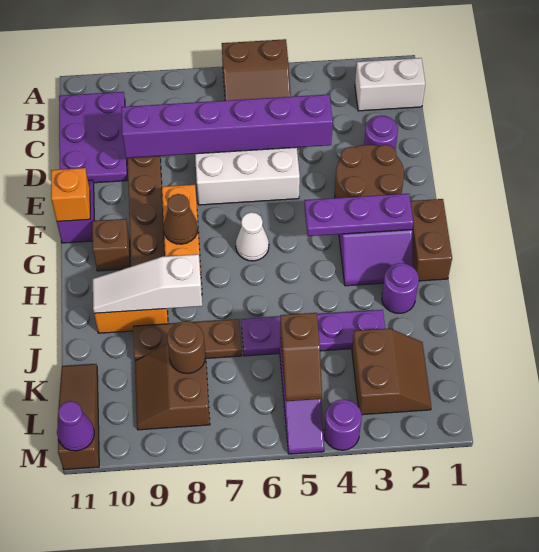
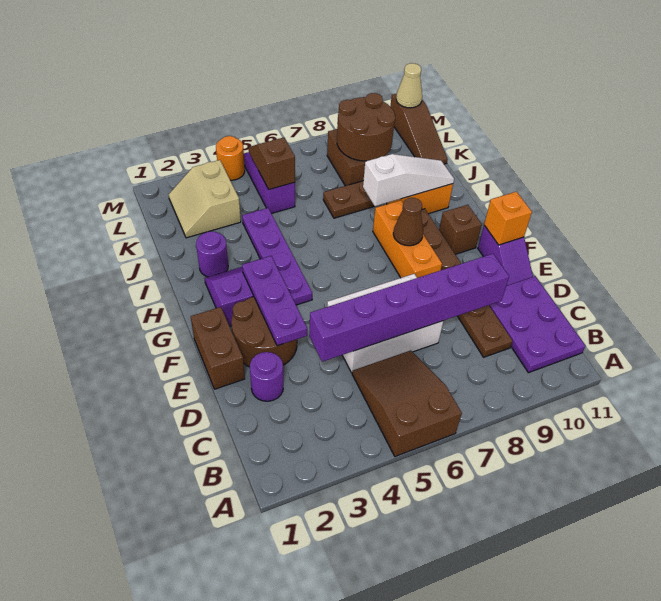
white brick B1:B2 level 1 -> none
brown brick G1:H1 level 1 -> brown brick E1:F1 level 1
purple plate G2:G4 level 2 -> purple plate E3:G3 level 2
white cone G6 level 1 -> none
purple plate J3:J6 level 1 -> purple plate G4:J4 level 1
brown slope K2:L3 level 1 top 3 -> tan slope K2:L3 level 1 top 3
brown round brick K8 level 2 -> brown round brick K8:L9 level 2
purple round brick M4 level 1 -> orange round brick M4 level 1
purple cone M11 level 2 -> tan cone M11 level 2

